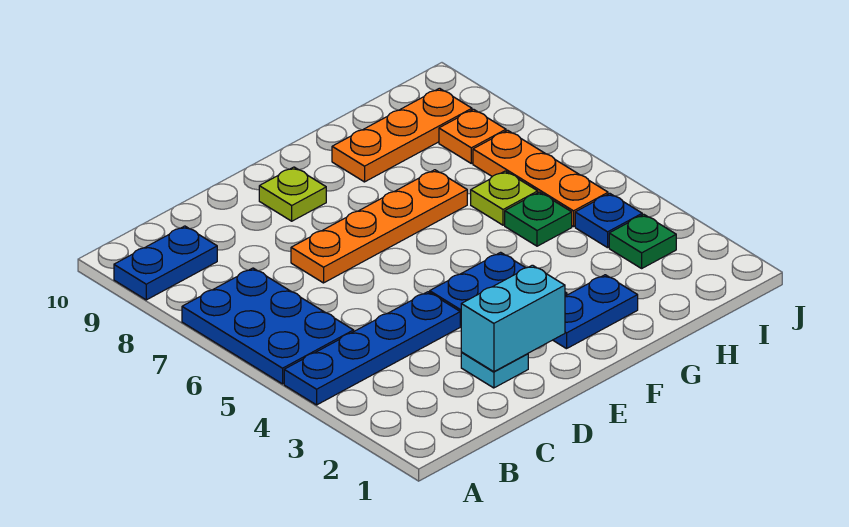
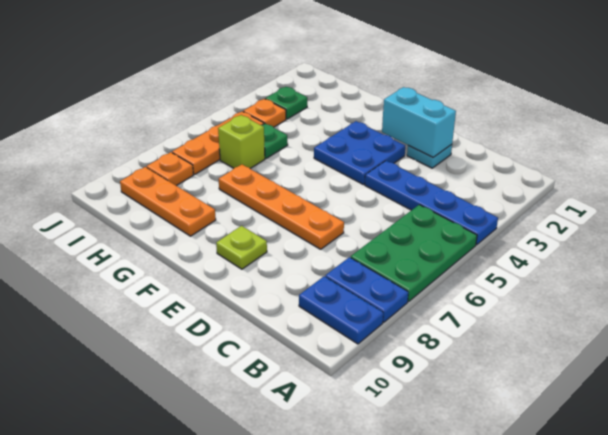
blue plate A5:B7 level 1 -> green plate A5:B7 level 1
blue plate F2:G2 level 1 -> blue plate A8:B8 level 1
lime plate H6 level 1 -> lime brick H6 level 1
blue plate I4 level 1 -> orange plate I4 level 1

